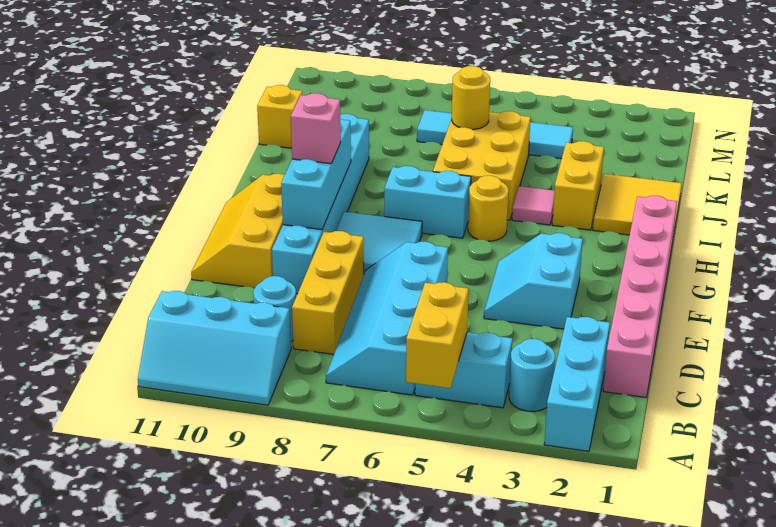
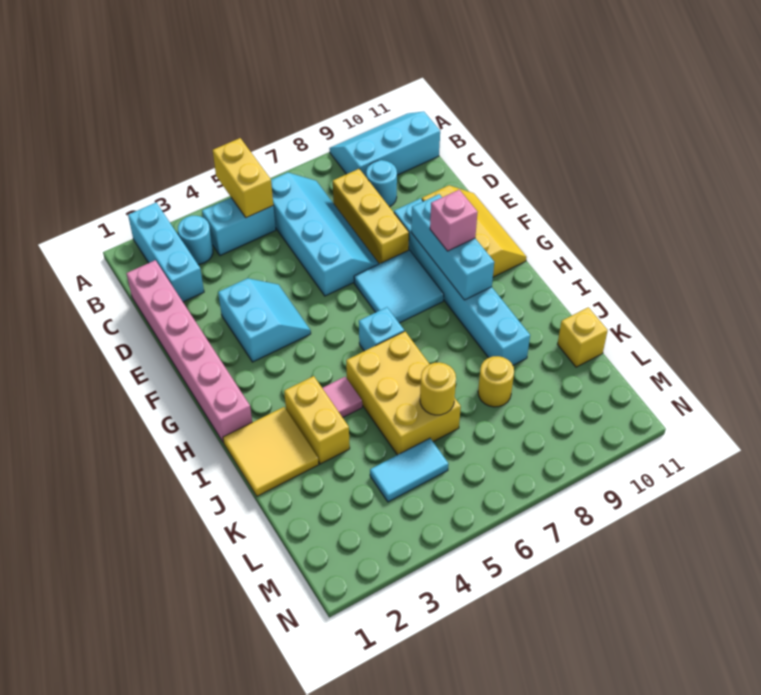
yellow round brick H5 level 1 -> yellow round brick K8 level 1
cyan brick H6:H7 level 1 -> cyan brick H6 level 1
cyan tile L4:L7 level 1 -> cyan tile L4:L5 level 1

